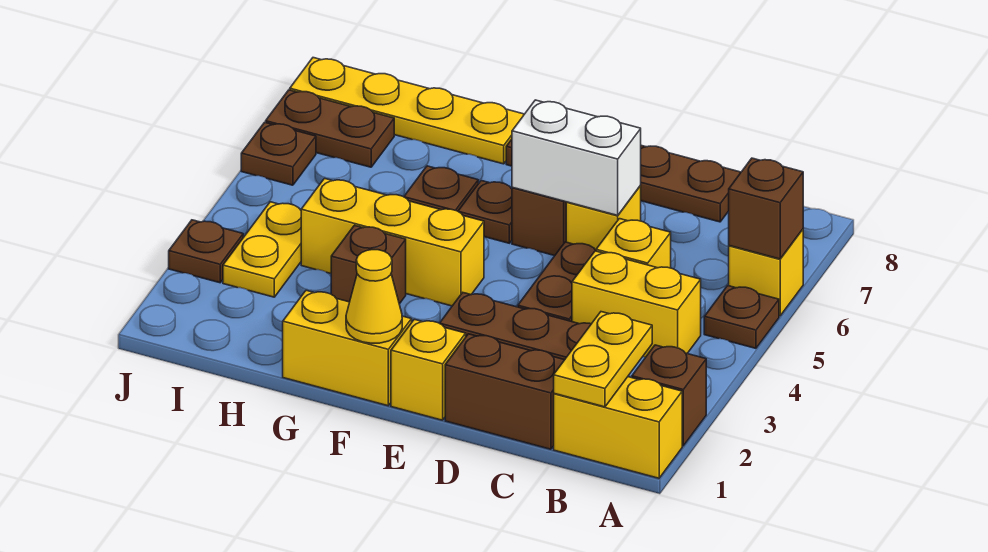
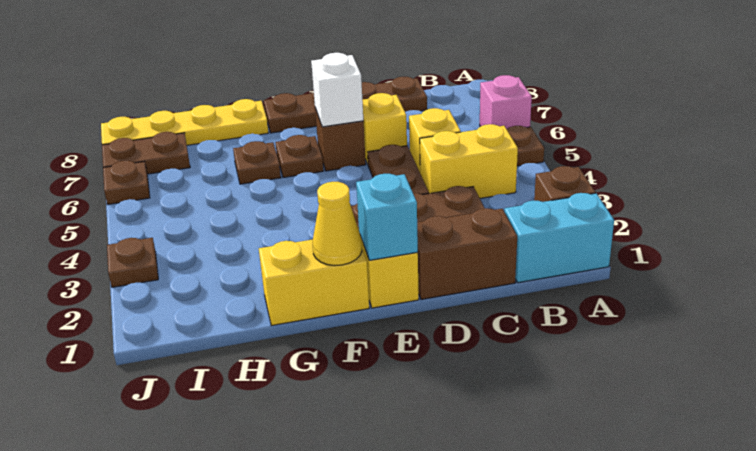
yellow brick A1:B1 level 1 -> cyan brick A1:B1 level 1
yellow brick A6 level 1 -> pink brick A6 level 1
brown brick A6 level 2 -> none
yellow plate B1:B2 level 2 -> none
white brick D6:E6 level 2 -> white brick E6 level 2
none -> cyan brick E1 level 2
yellow brick F4:H4 level 1 -> none
brown brick G3 level 1 -> none
yellow plate I3:I4 level 1 -> none

